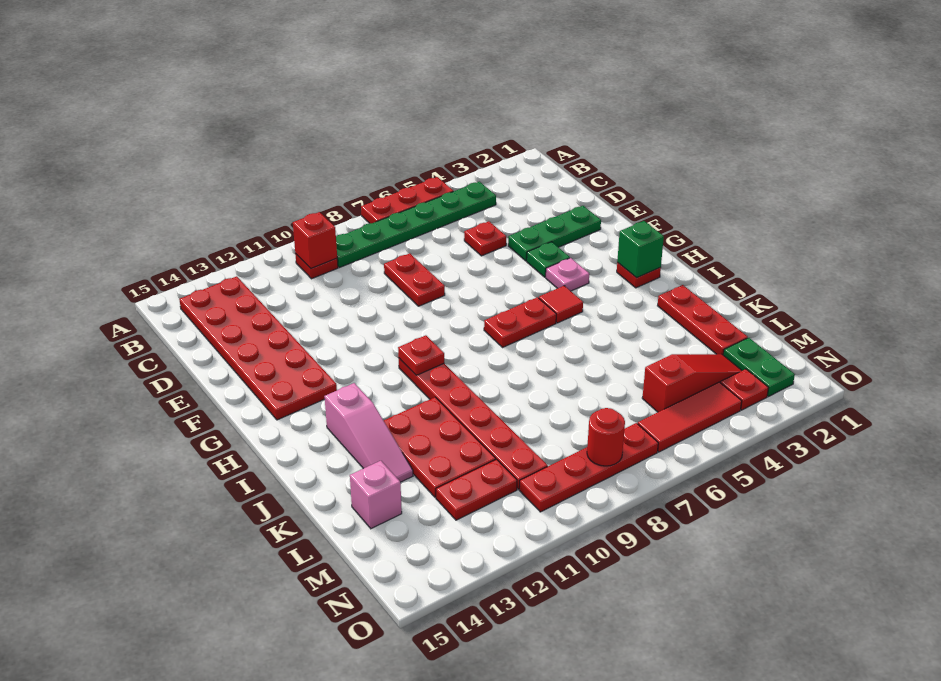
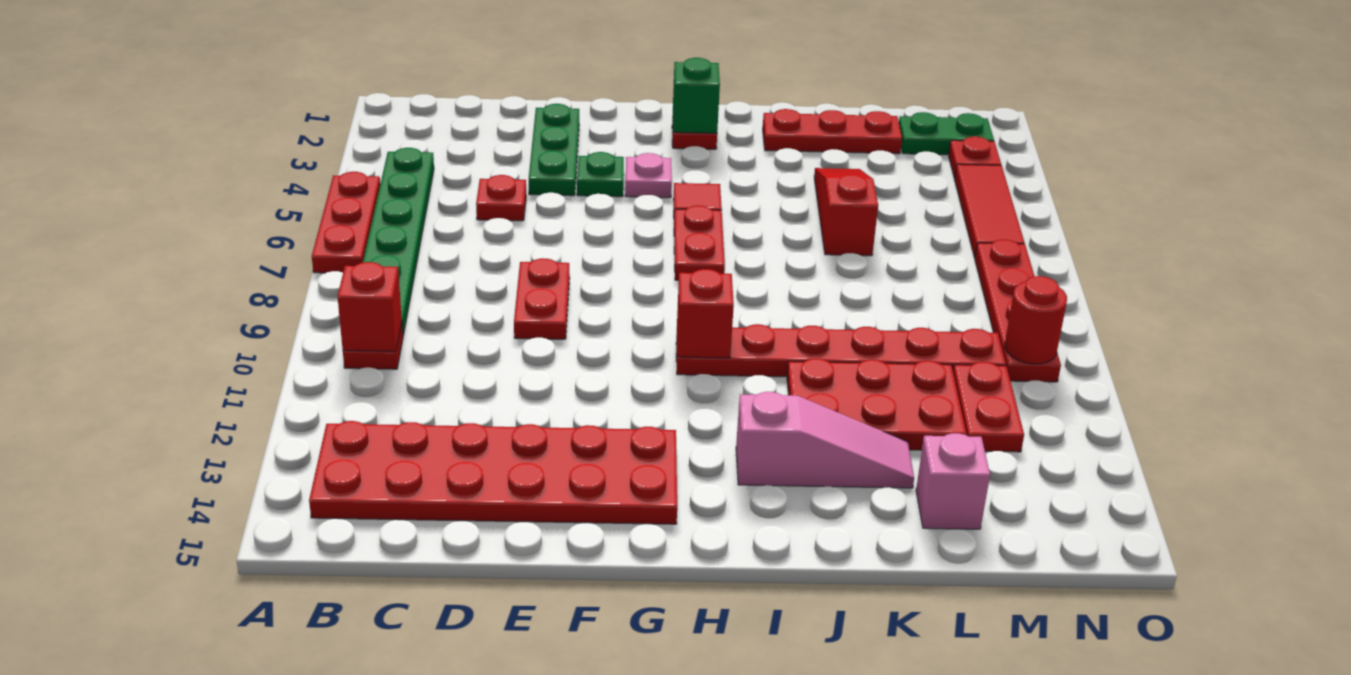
red plate D8:E8 level 1 -> red plate E8:E9 level 1
red plate H10 level 2 -> red brick H10 level 2
red slope M3:M5 level 1 top 5 -> red slope K4:K6 level 1 top 6
red round brick N8 level 2 -> red round brick N10 level 2

